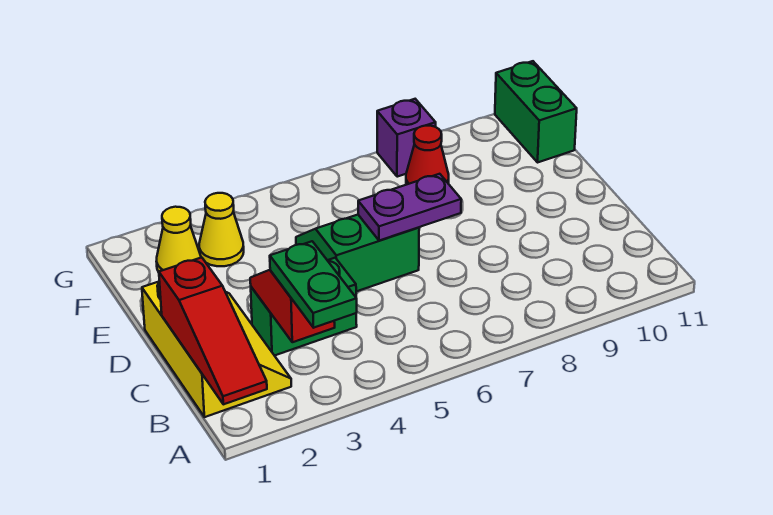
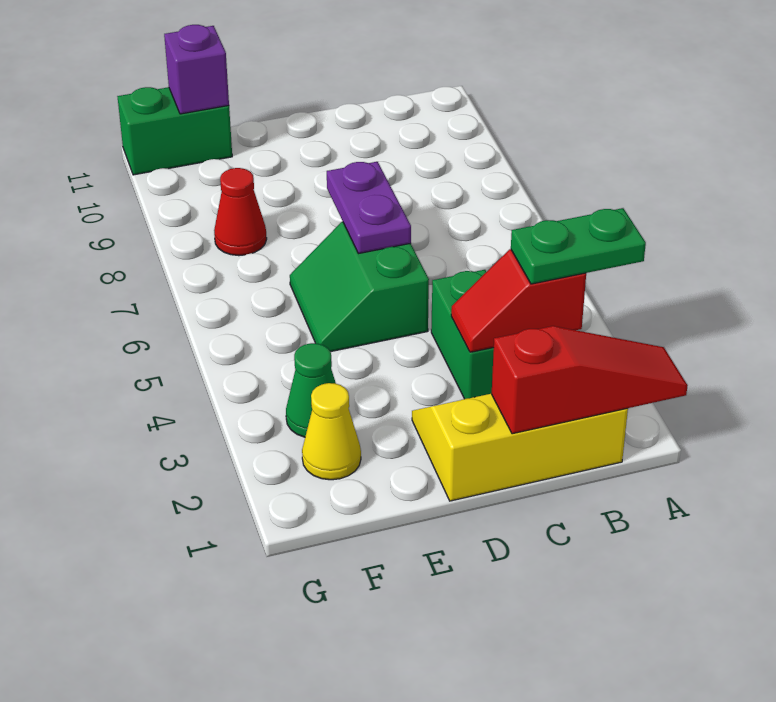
yellow cone F3 level 1 -> green cone F3 level 1
purple brick G8 level 1 -> purple brick F11 level 2

